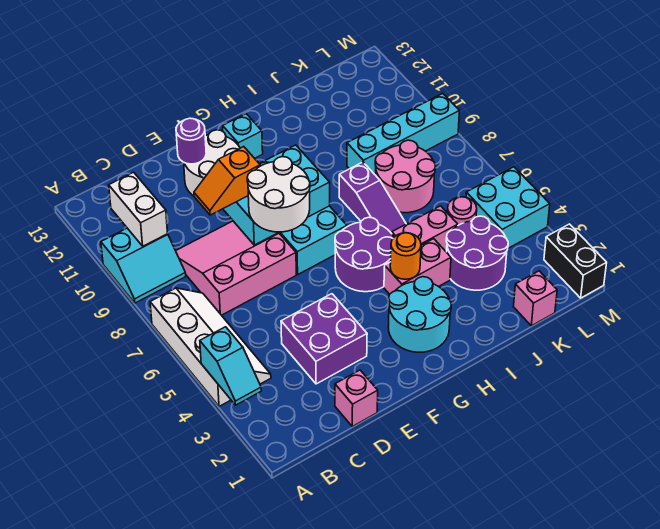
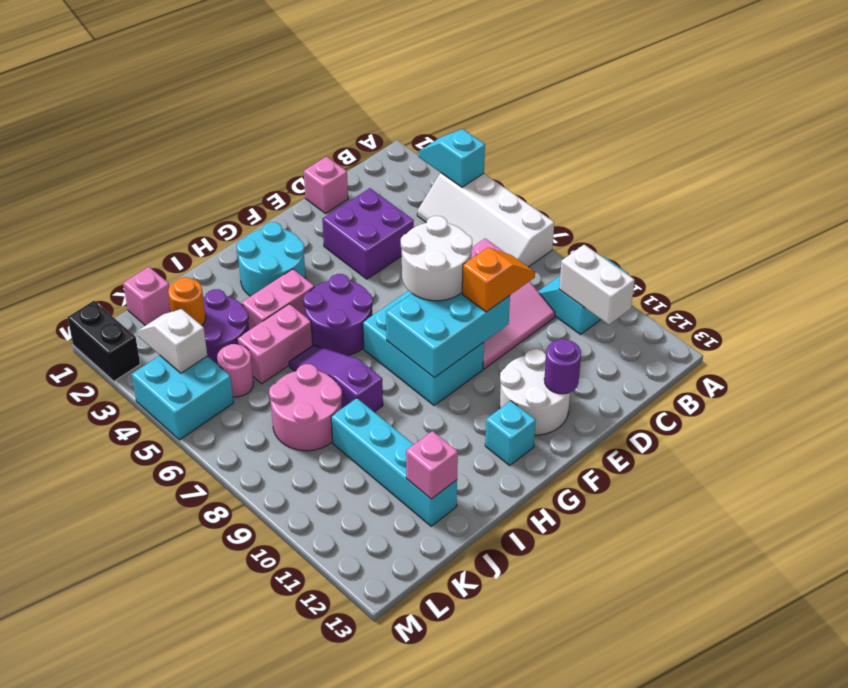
orange round brick H4 level 2 -> orange round brick K3 level 2
cyan brick J9:M9 level 1 -> cyan brick J9:J12 level 1
none -> pink brick J12 level 2
none -> white slope L3:L4 level 2 top 4

